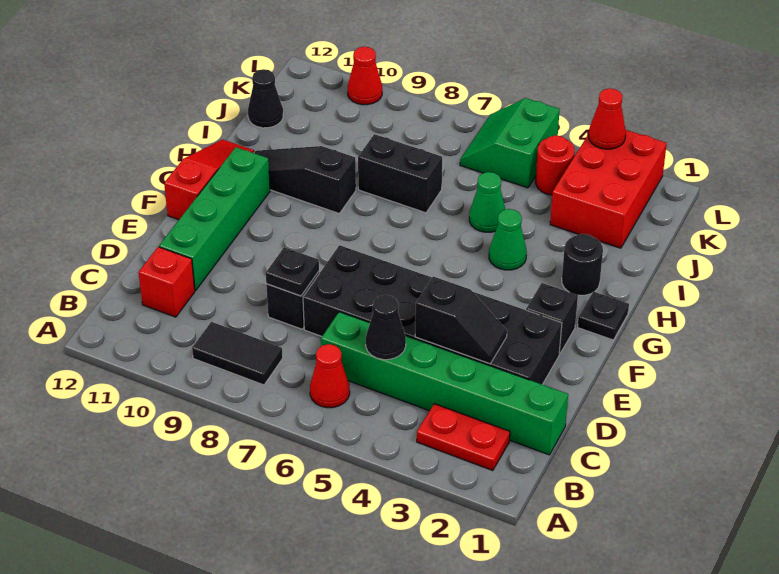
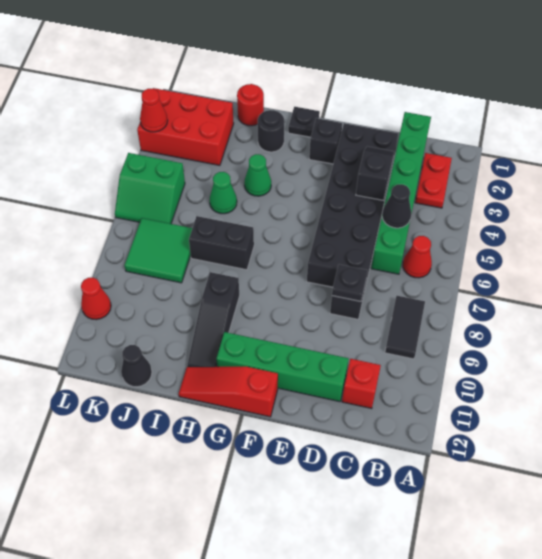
black brick I7:I8 level 1 -> black brick H7:I7 level 1
none -> green tile J7:K8 level 1
red round brick K4 level 1 -> red round brick I1 level 1

